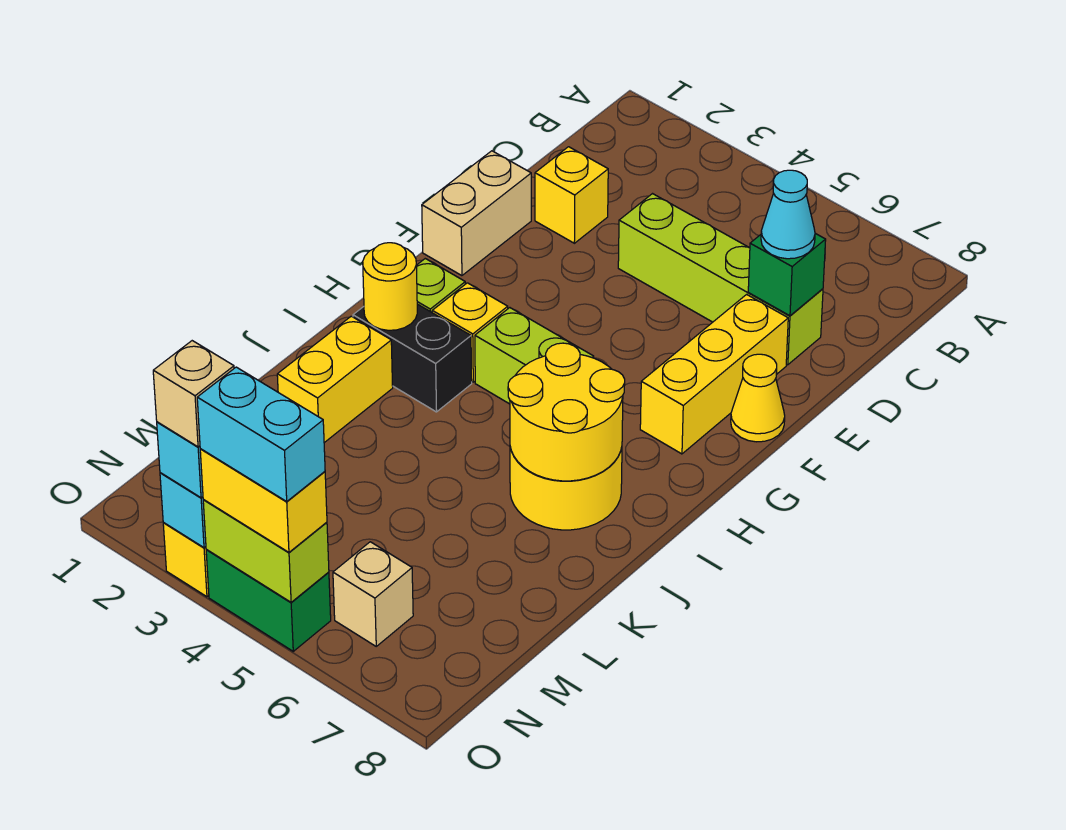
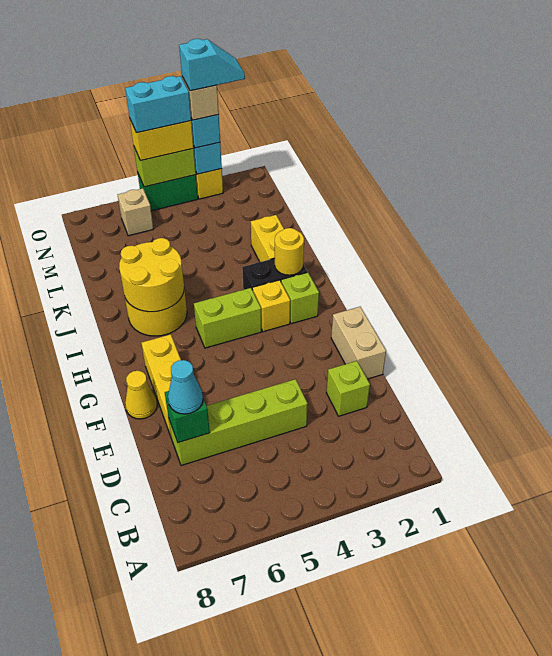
yellow brick D2 level 1 -> lime brick D2 level 1
none -> cyan slope O2:O3 level 5 top 3

